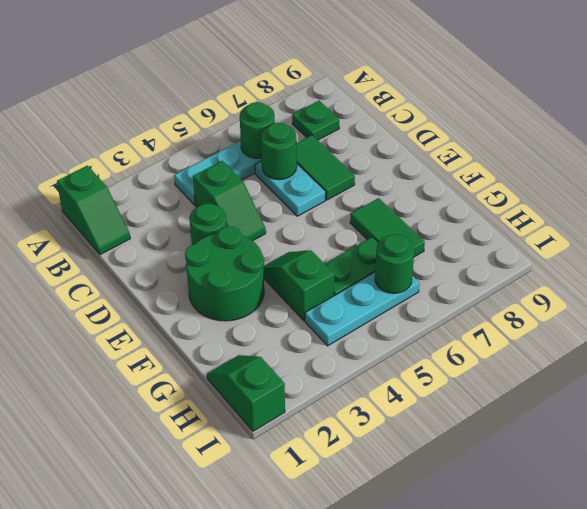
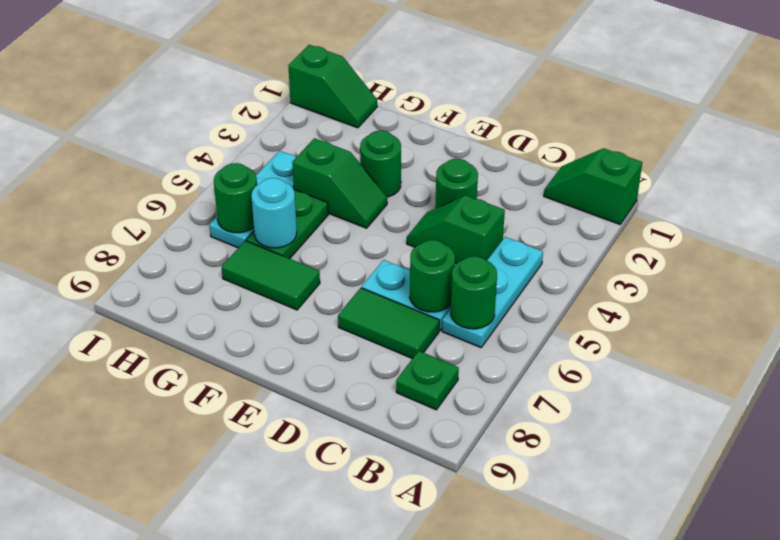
green round brick E2:F3 level 1 -> green round brick F3 level 1
none -> cyan round brick G6 level 2

